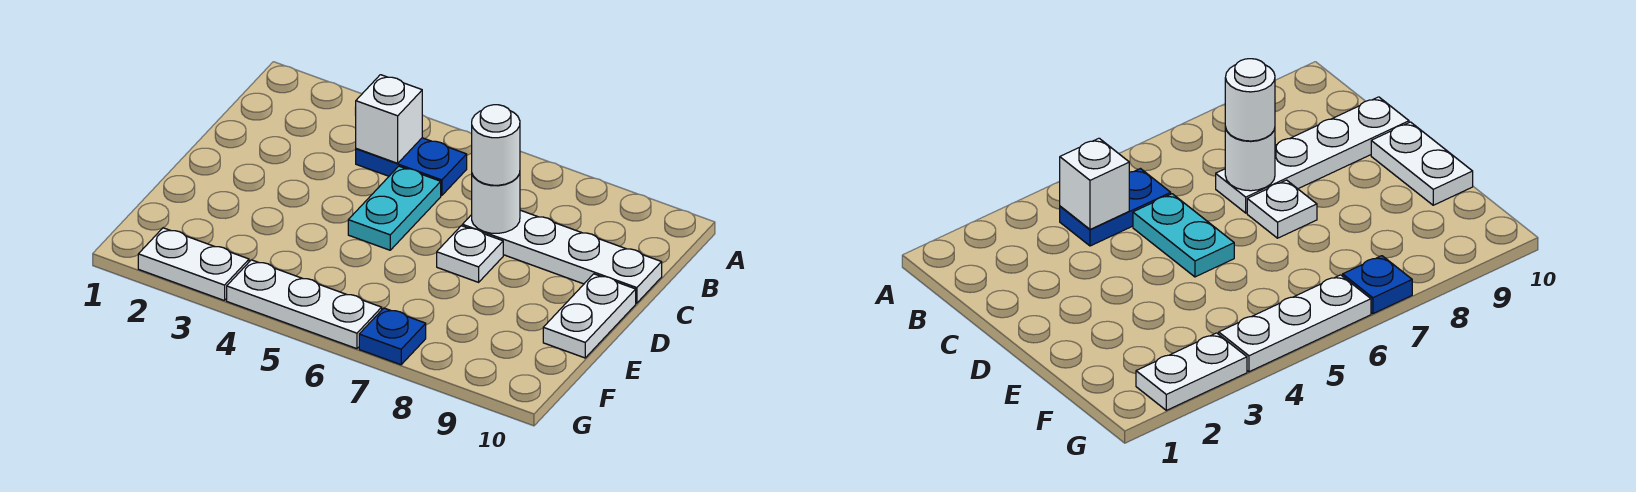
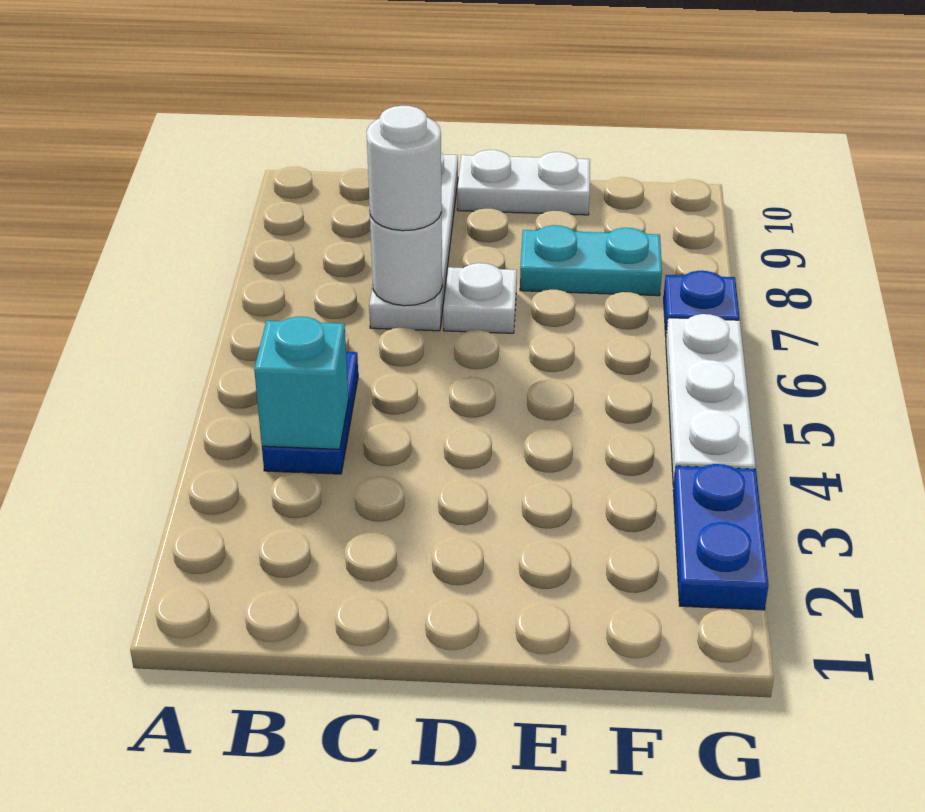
white brick B4 level 2 -> cyan brick B4 level 2
cyan plate C5:D5 level 1 -> cyan plate E8:F8 level 1
white plate G2:G3 level 1 -> blue plate G2:G3 level 1

